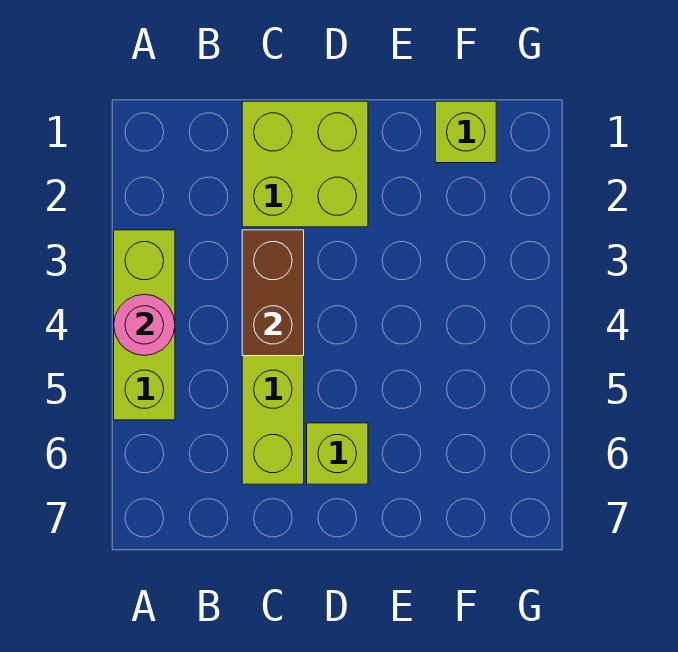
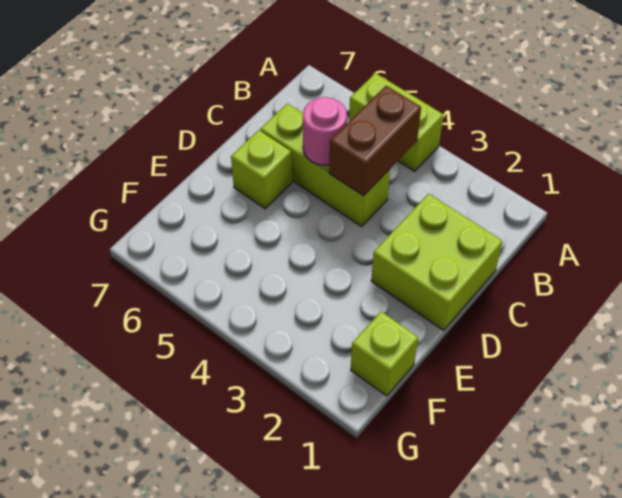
lime brick A3:A5 level 1 -> lime brick A4:A5 level 1
pink round brick A4 level 2 -> pink round brick C5 level 2
brown brick C3:C4 level 2 -> brown brick B4:C4 level 2

